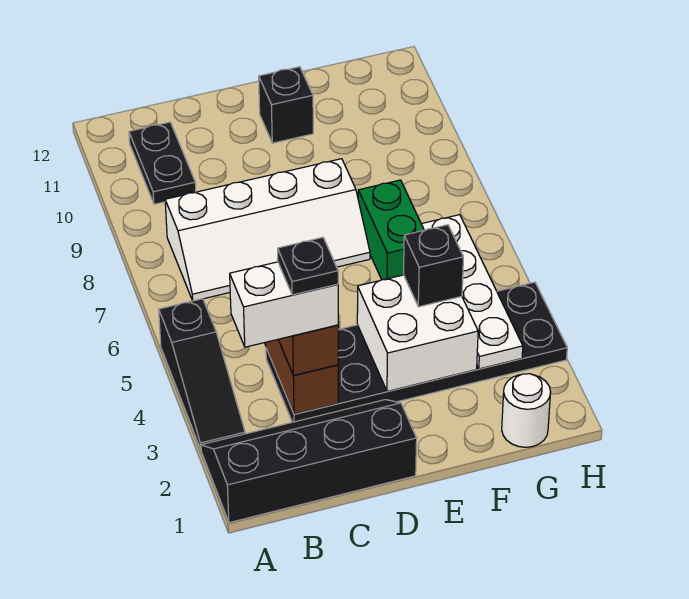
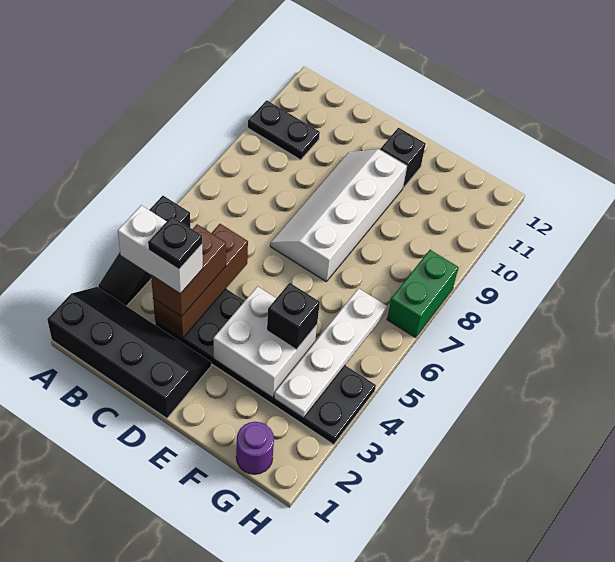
white slope B7:E8 level 1 top 8 -> white slope D7:E10 level 1 top E
black plate B10:B11 level 1 -> black plate A10:B10 level 1
green brick F6:F7 level 1 -> green brick H7:H8 level 1
white round brick G1 level 1 -> purple round brick G1 level 1

